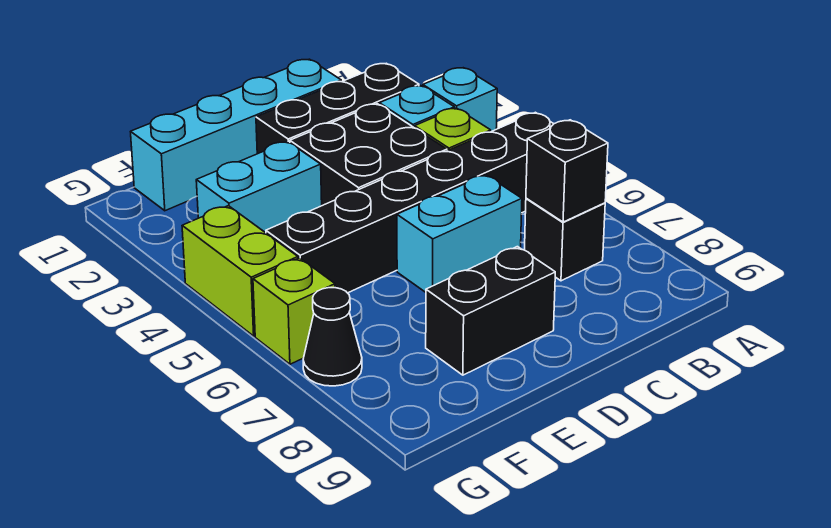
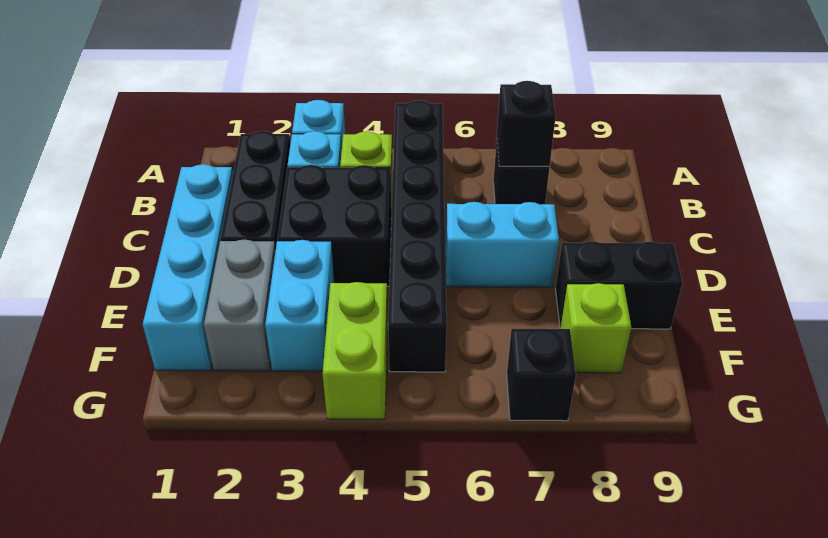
cyan brick C6:D6 level 1 -> cyan brick D6:D7 level 1
black brick D8:E8 level 1 -> black brick E8:E9 level 1
none -> grey brick E2:F2 level 1
lime brick G4:G5 level 1 -> lime brick F4:G4 level 1
lime brick G6 level 1 -> lime brick F8 level 1
black cone G7 level 1 -> black brick G7 level 1

